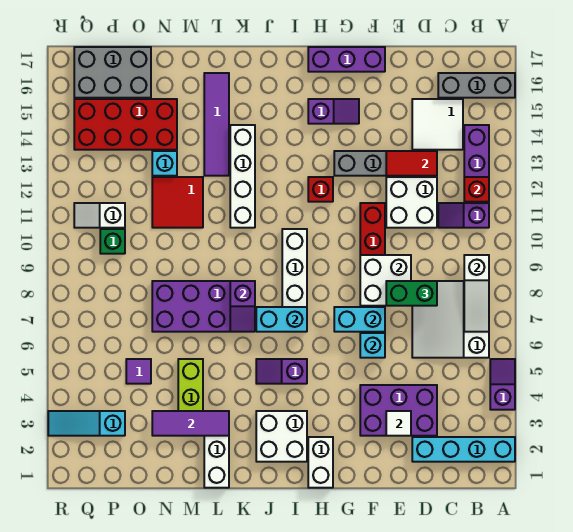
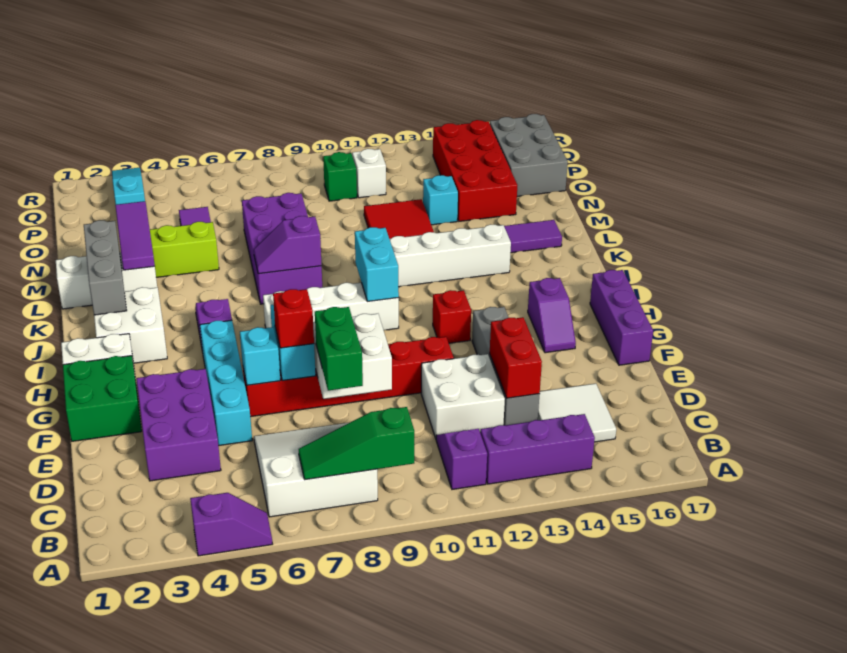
cyan brick A2:D2 level 1 -> cyan brick E5:H5 level 1
grey brick A16:C16 level 1 -> grey brick J2:L2 level 2
white slope B7:B9 level 2 top 9 -> green slope B7:B9 level 2 top 9
red brick B12 level 2 -> red brick F7 level 3
red tile D13:E13 level 2 -> red brick D13:E13 level 2
white tile E3 level 2 -> none
none -> green brick F1:G2 level 1
cyan brick I7:J7 level 2 -> cyan brick I10:J10 level 2

